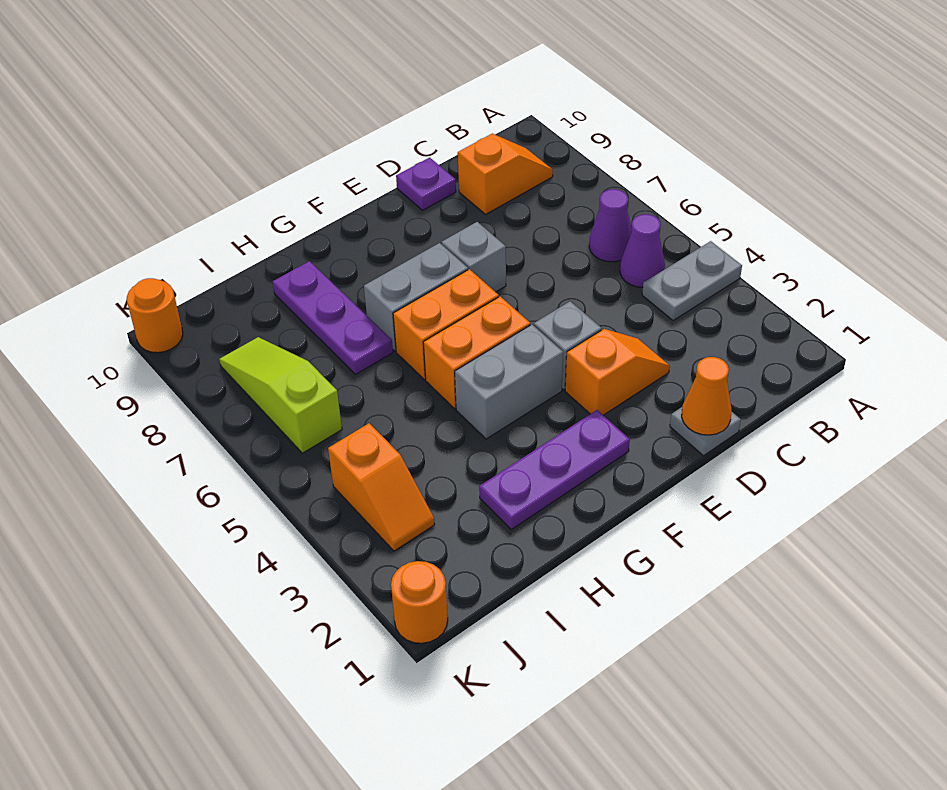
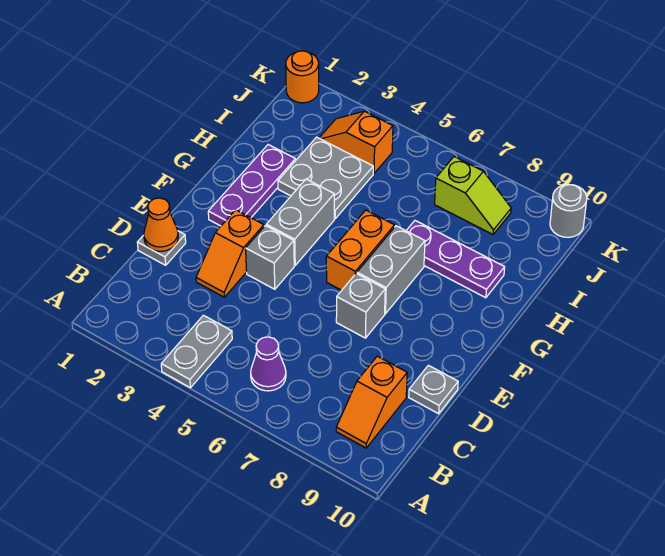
purple cone B5 level 1 -> none
purple plate D10 level 1 -> grey plate D10 level 1
orange brick F5:G5 level 1 -> none
none -> grey plate H3:I4 level 1
lime slope J6:J8 level 1 top 6 -> lime slope J7:J8 level 1 top 7
orange round brick K10 level 1 -> grey round brick K10 level 1

